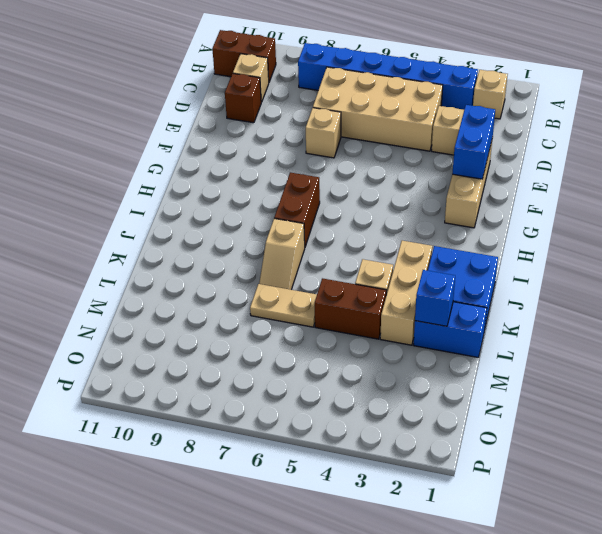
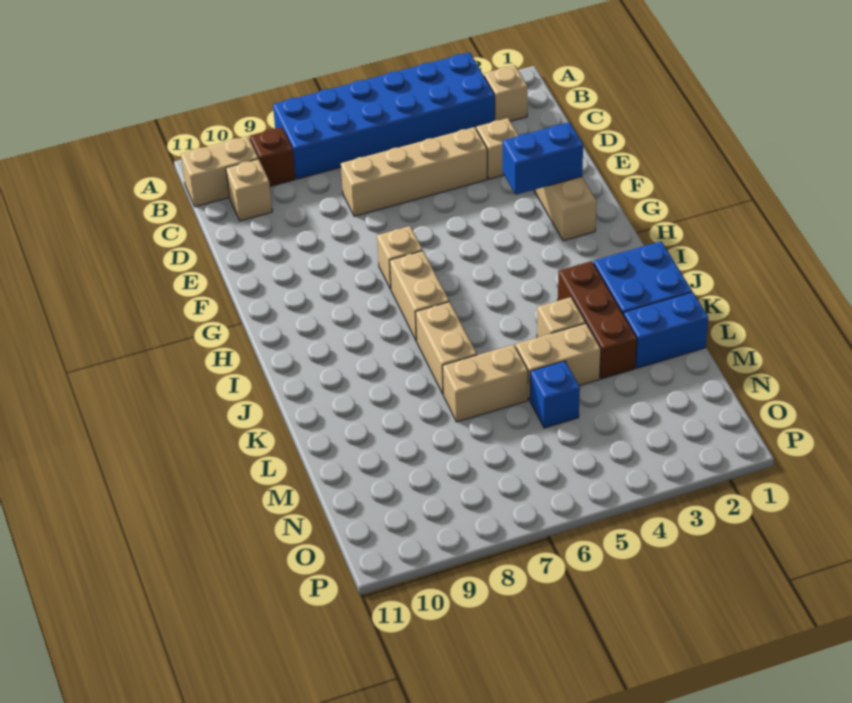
blue brick B3:B8 level 1 -> blue brick A3:B8 level 1
brown brick B10:B11 level 1 -> tan brick B10:B11 level 1
tan brick C4:D7 level 1 -> tan brick D4:D7 level 1
brown brick D10 level 1 -> brown brick B9 level 1
blue brick E2:F2 level 2 -> blue brick F2:F3 level 2
tan brick E7 level 1 -> tan brick G7 level 1
brown brick H7:I7 level 1 -> tan brick H7:I7 level 1
tan brick J3:L3 level 1 -> brown brick J3:L3 level 1
tan slope J7:K7 level 1 top J -> tan brick J7:K7 level 1
blue brick L2 level 2 -> blue brick M5 level 1
brown brick L4:L5 level 1 -> tan brick L4:L5 level 1
tan plate L6:L7 level 1 -> tan brick L6:L7 level 1

